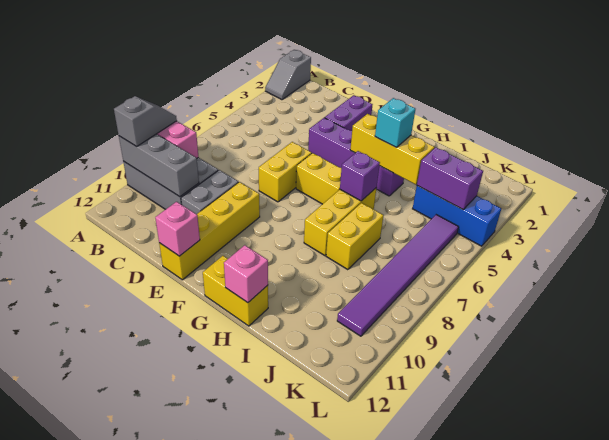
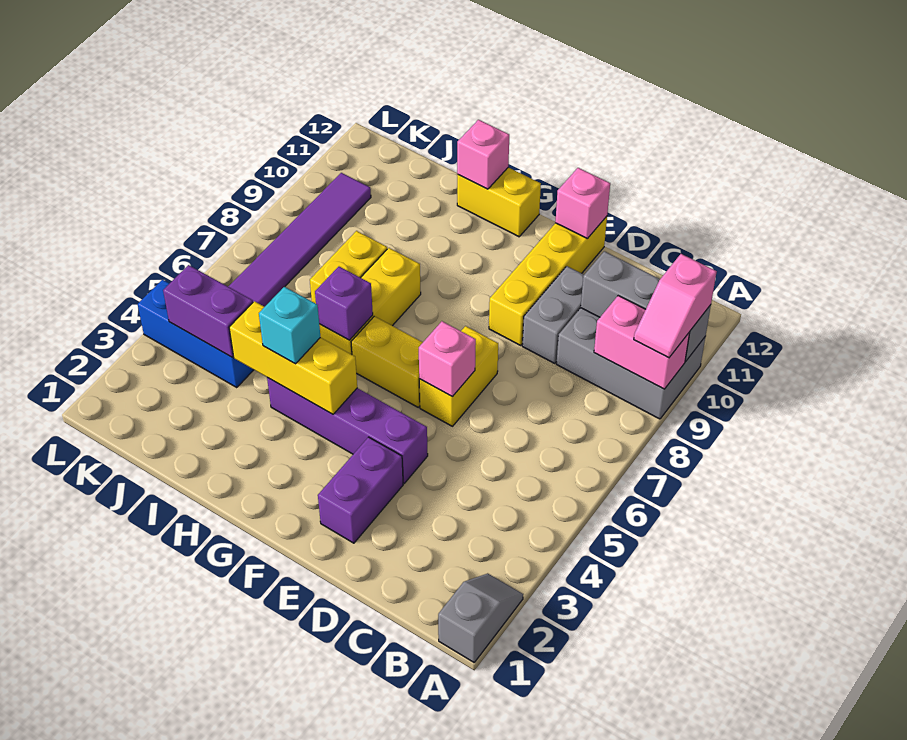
grey slope A9:A10 level 3 top 10 -> pink slope A9:A10 level 3 top 10
none -> pink brick E6 level 2

